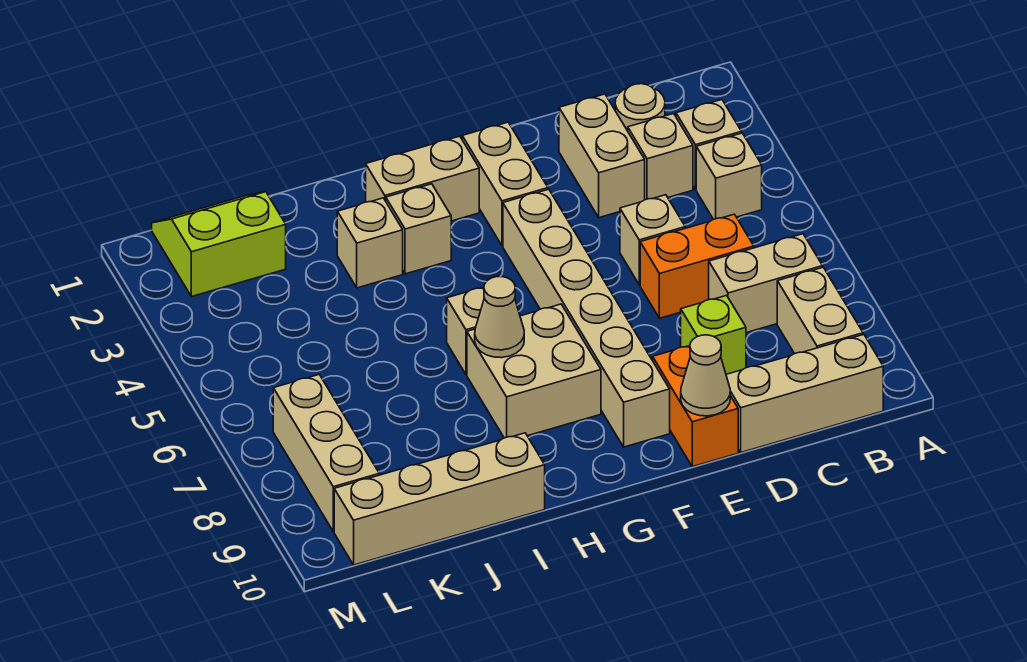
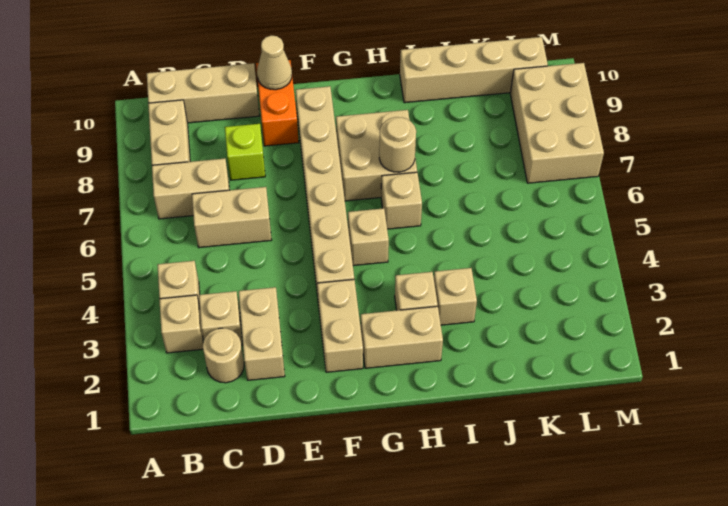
orange brick C6:D6 level 1 -> tan brick C6:D6 level 1
tan brick D5 level 1 -> tan brick G5 level 1
tan cone H7 level 2 -> tan round brick H7 level 2
lime slope K1:L2 level 1 top 2 -> none
tan brick L7:L9 level 1 -> tan brick L7:M9 level 1

